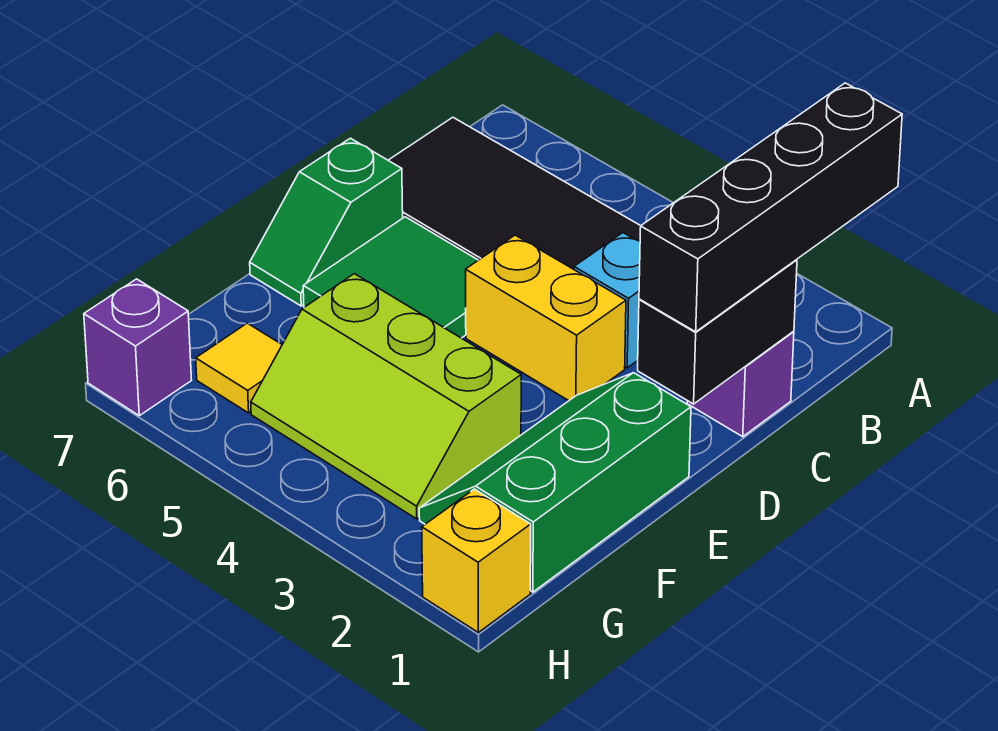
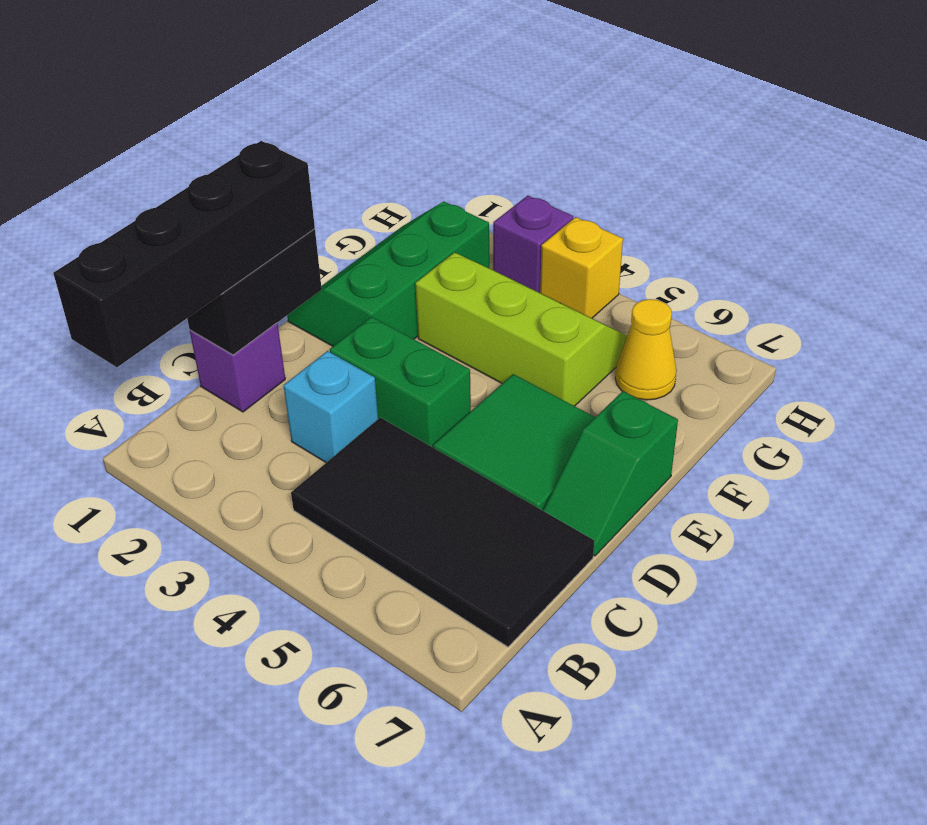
yellow brick D3:D4 level 1 -> green brick D3:D4 level 1
green slope D7:E7 level 1 top D -> green slope D7:E7 level 1 top E
green slope E1:G2 level 1 top 1 -> green slope E1:G2 level 1 top 2
yellow tile G6 level 1 -> yellow cone G6 level 1
yellow brick H1 level 1 -> yellow brick H4 level 1
purple brick H7 level 1 -> purple brick H3 level 1

